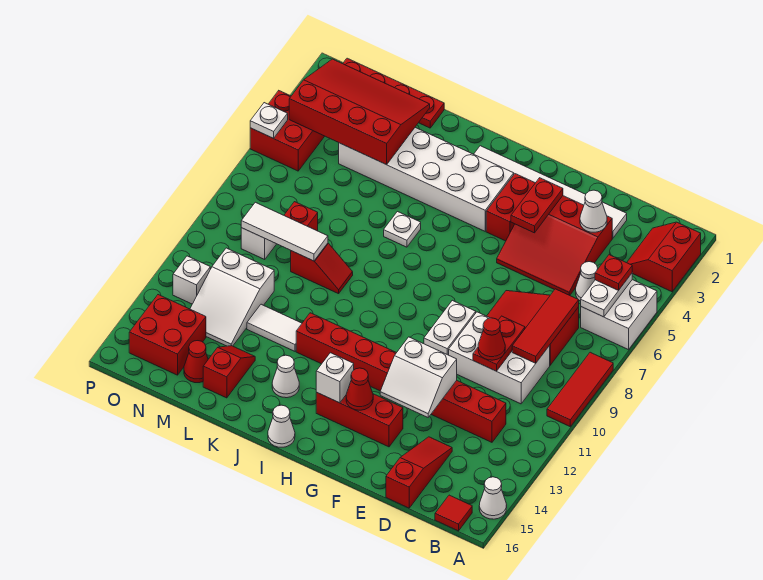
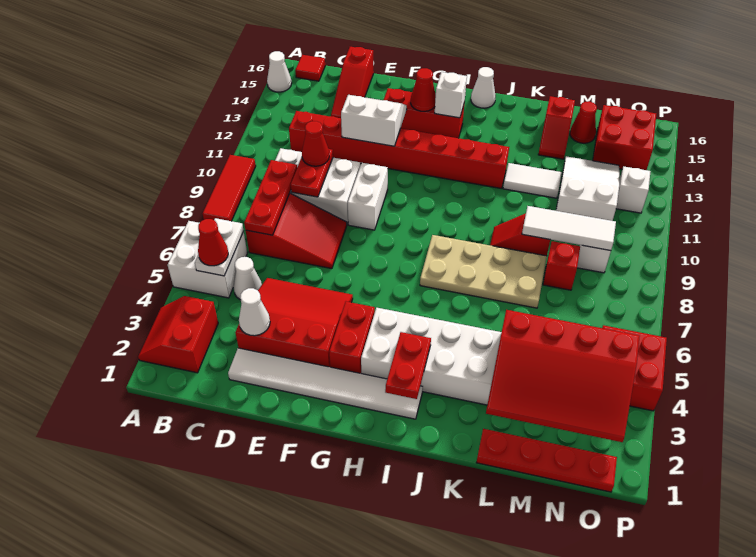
red slope A2:B3 level 1 top A -> red slope A2:B3 level 1 top B
red plate B5 level 3 -> red cone B5 level 3
red tile C7:C9 level 2 -> red plate C7:C9 level 2
red plate F3:F4 level 2 -> red plate I2:I3 level 2
none -> tan plate I7:L8 level 1
white plate J6 level 1 -> none
white cone J14 level 1 -> none
white plate P5 level 2 -> none

